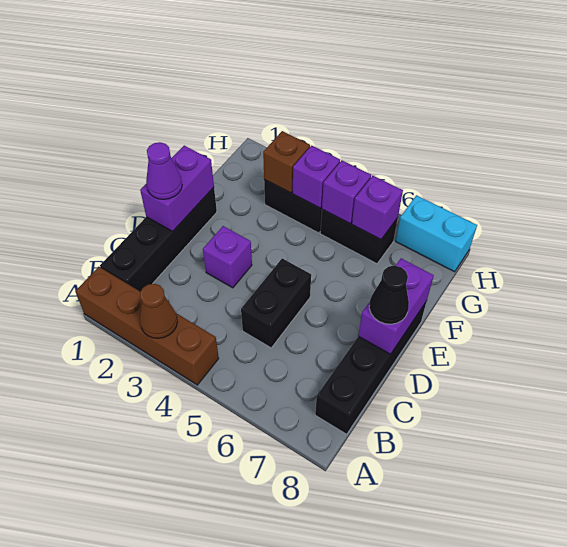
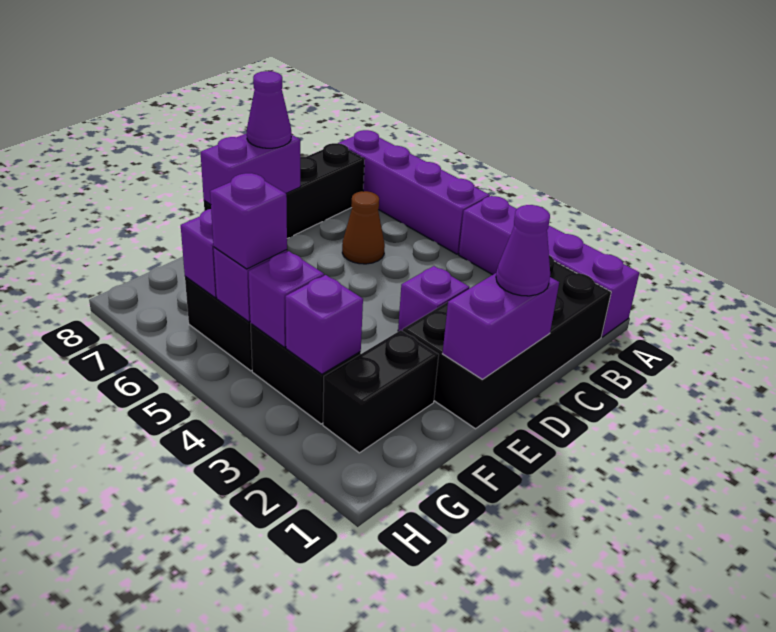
brown brick A1:A4 level 1 -> purple brick A1:A4 level 1
brown cone A3 level 2 -> brown cone C6 level 1
none -> purple brick A5:A8 level 1
black brick B1:E1 level 1 -> black brick B1:E2 level 1
black brick C5:D5 level 1 -> black brick F2:G2 level 1
black cone D8 level 3 -> purple cone D8 level 3
brown brick G3 level 2 -> purple brick G3 level 2
none -> purple brick G5 level 3
cyan brick H7:H8 level 1 -> none

